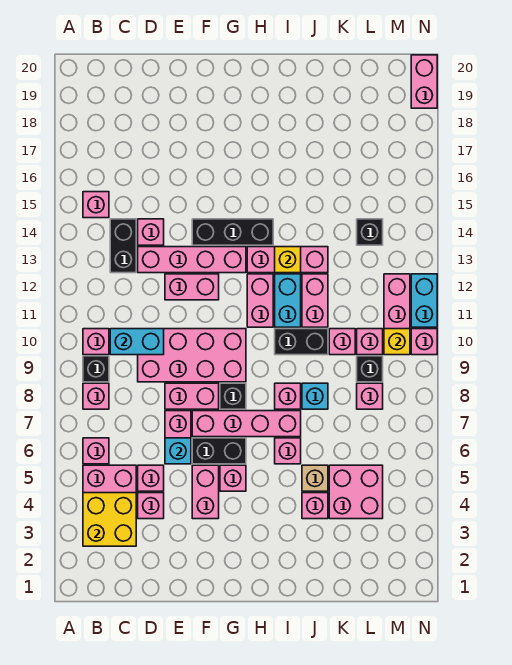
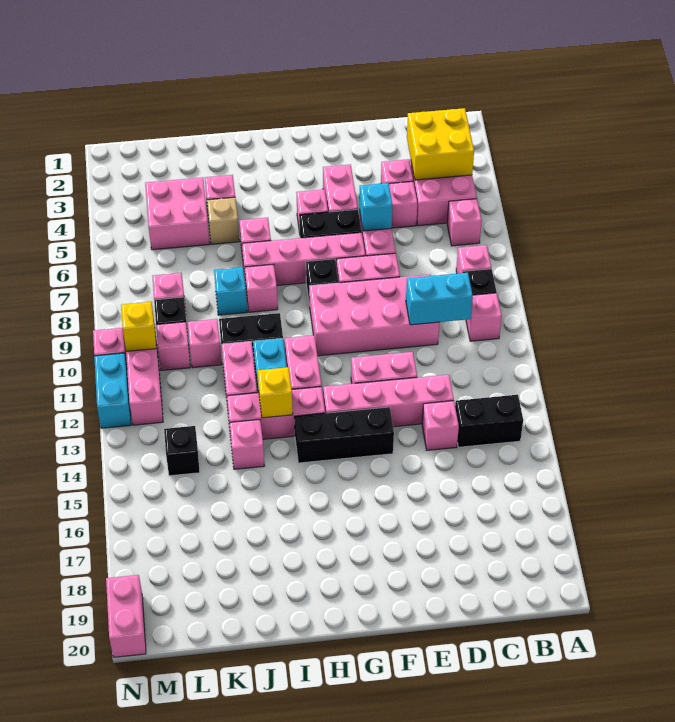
pink brick B15 level 1 -> pink brick J14 level 1
black brick C13:C14 level 1 -> black brick B14:C14 level 1

